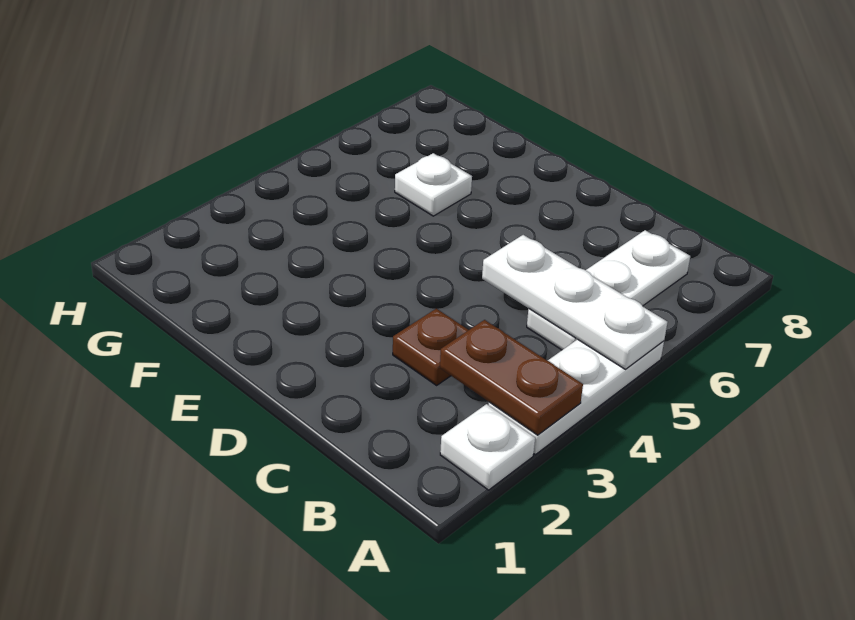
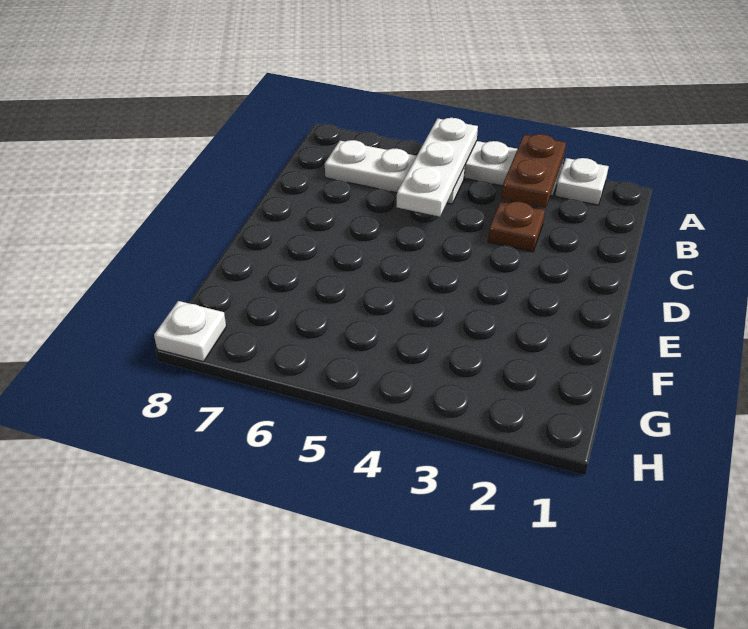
white plate F6 level 1 -> white plate H8 level 1

